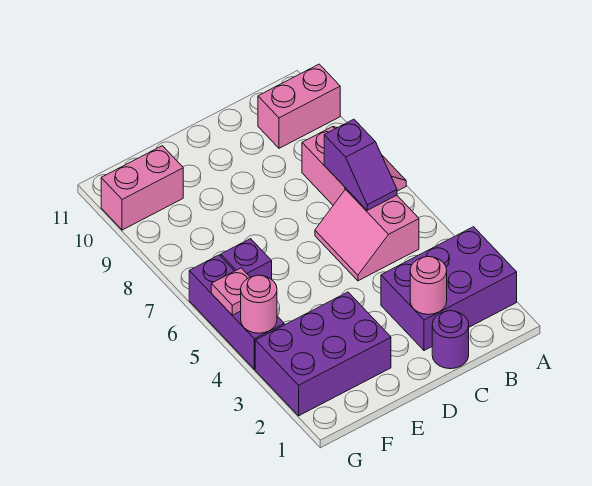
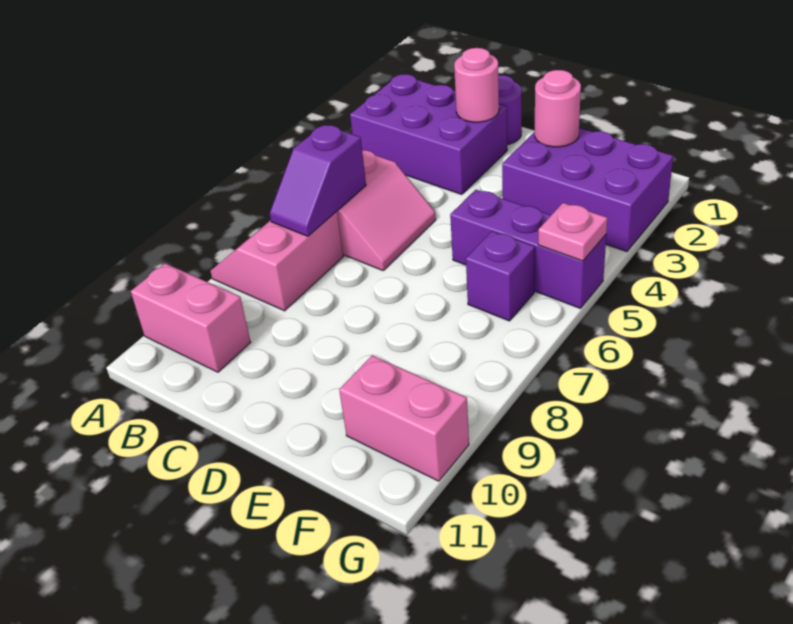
purple slope B6:B7 level 2 top 7 -> purple slope B6:B7 level 2 top 6
purple brick G4:G6 level 1 -> purple brick E5:G5 level 1
pink round brick G4 level 2 -> pink round brick E2 level 2

